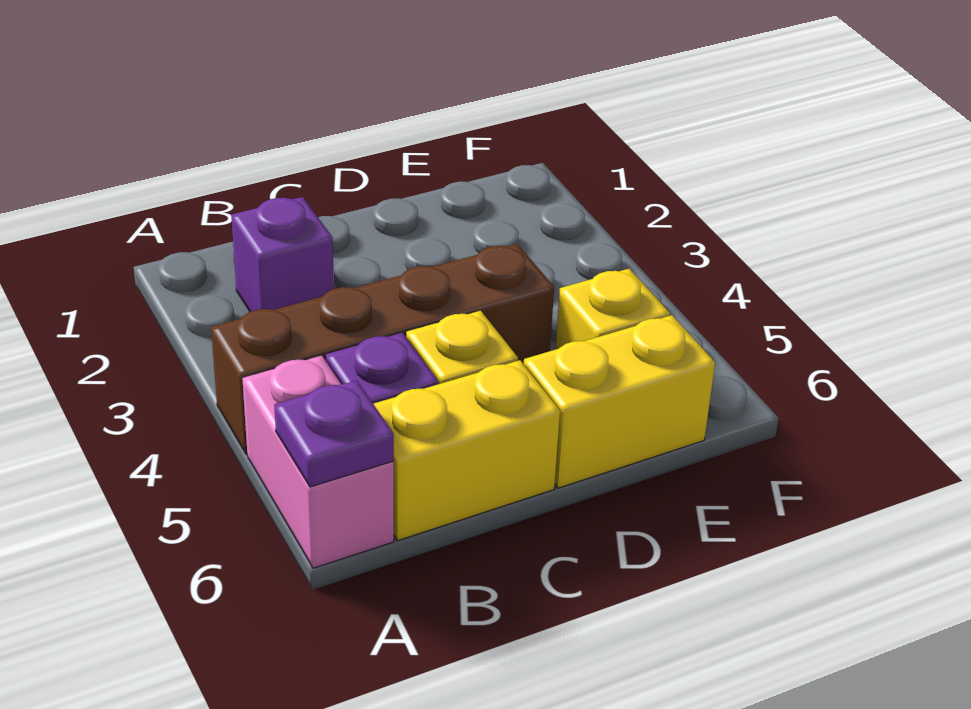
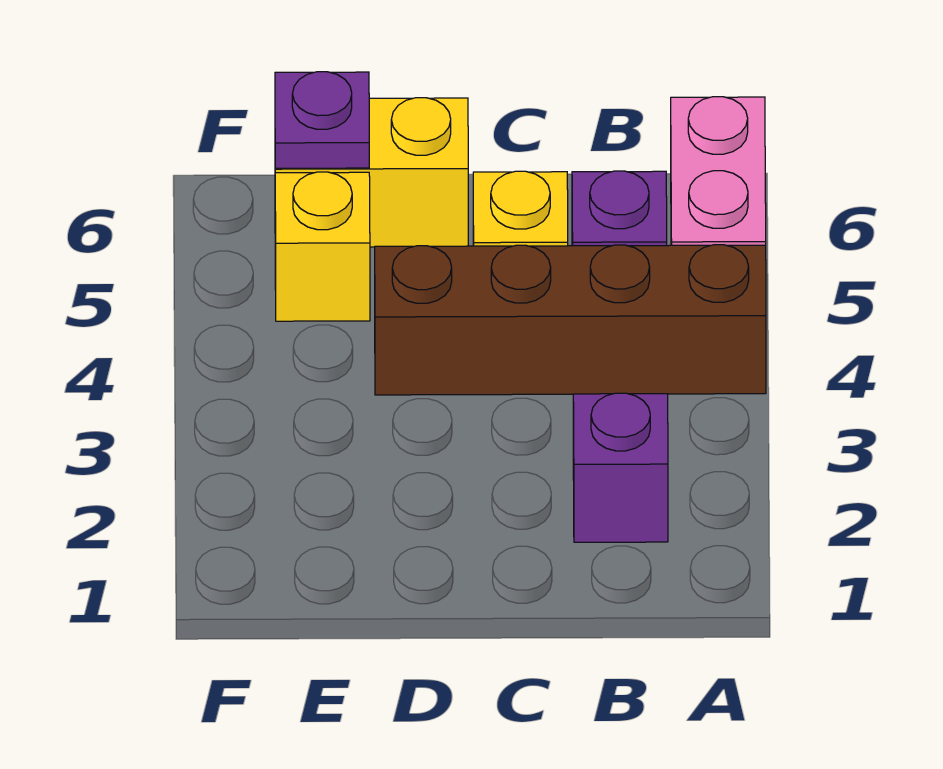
purple plate A6 level 2 -> purple plate E6 level 2
yellow brick B6:C6 level 1 -> none

